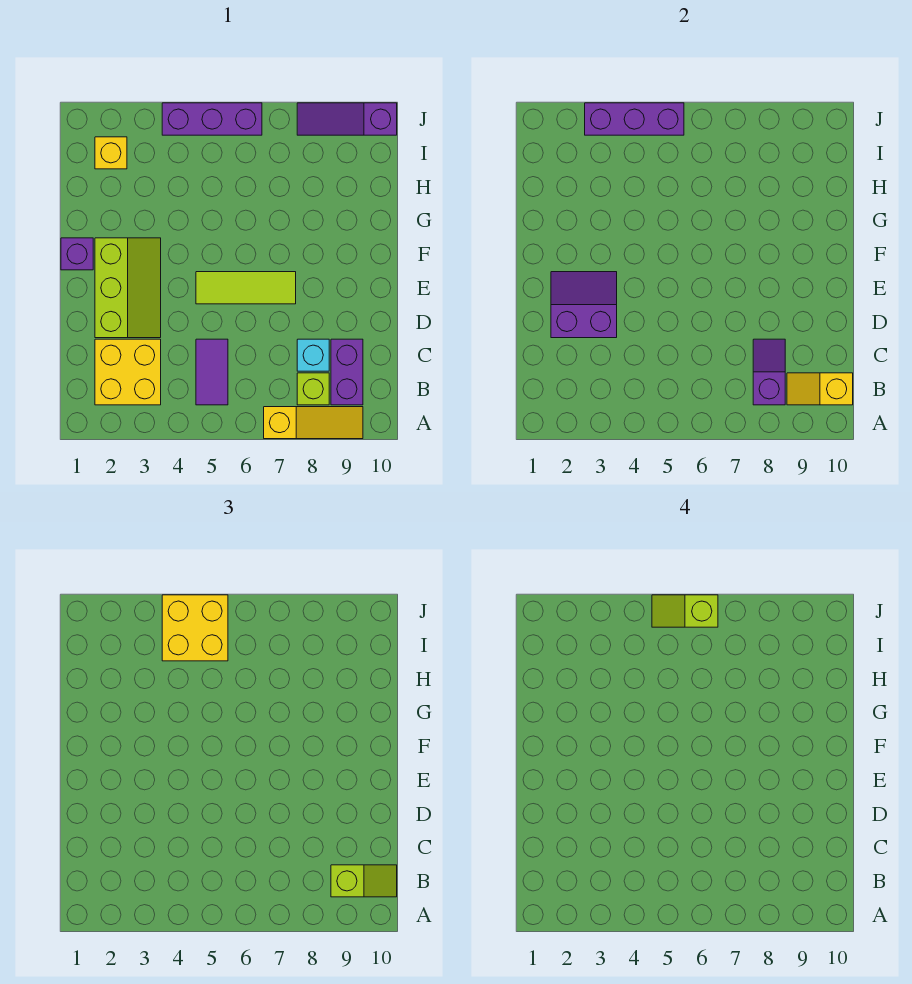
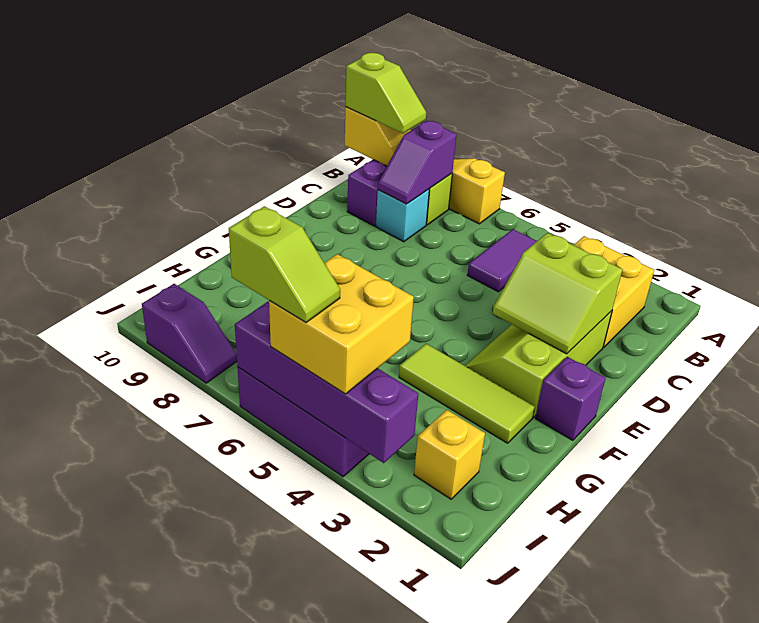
lime slope B9:B10 level 3 top 9 -> lime slope B9:B10 level 3 top 10
purple slope D2:E3 level 2 top D -> lime slope D2:E3 level 2 top D
lime tile E5:E7 level 1 -> lime tile G2:G4 level 1
purple brick J3:J5 level 2 -> purple brick J3:J6 level 2
purple slope J8:J10 level 1 top 10 -> purple slope J8:J9 level 1 top 9

